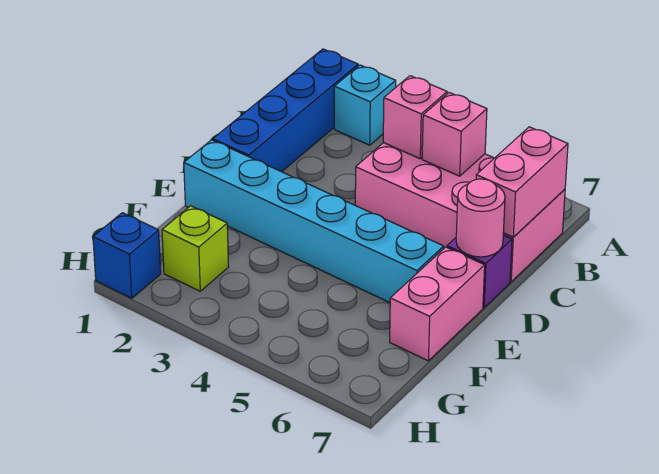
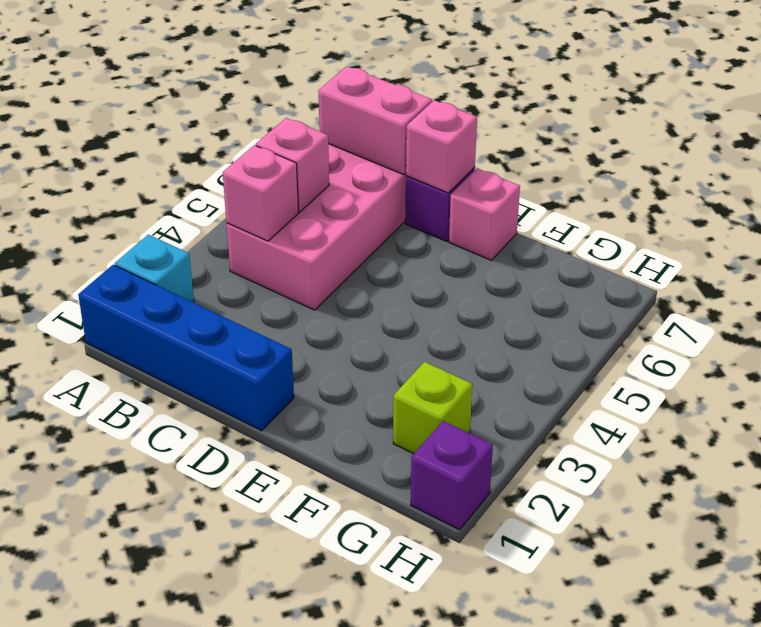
pink round brick D7 level 2 -> pink brick D7 level 2
cyan brick E1:E6 level 1 -> none
pink brick E7:F7 level 1 -> pink brick E7 level 1
blue brick H1 level 1 -> purple brick H1 level 1

